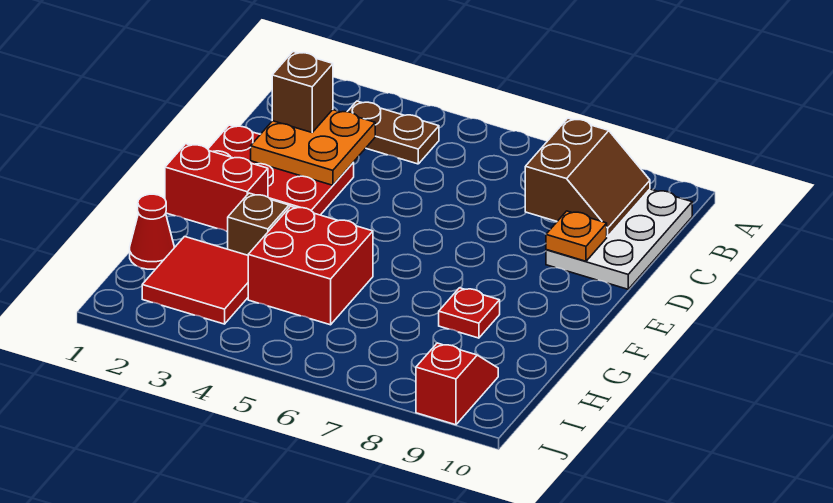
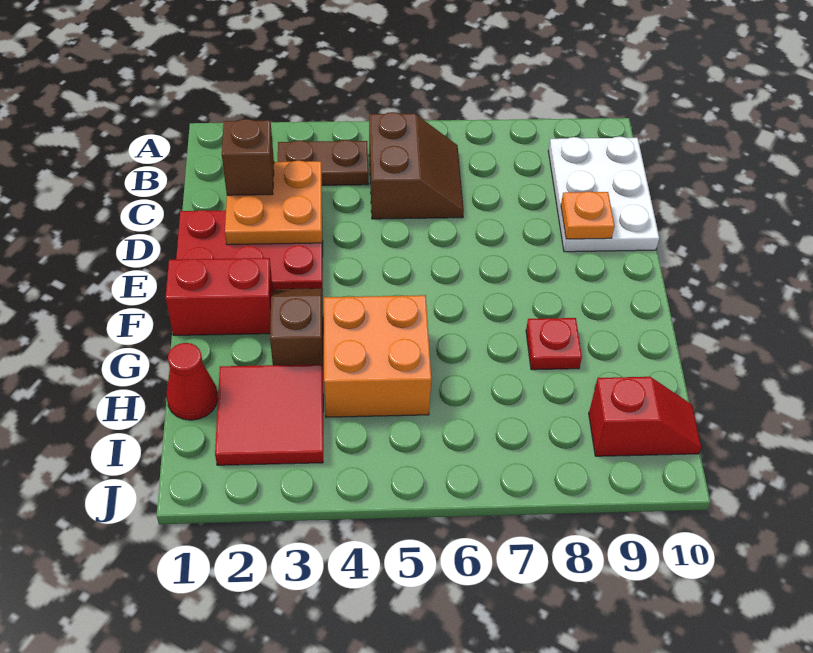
brown slope B8:C9 level 2 top 8 -> brown slope B5:C6 level 1 top 5
red brick G4:H5 level 1 -> orange brick G4:H5 level 1
red slope I9:J9 level 1 top J -> red slope I9:I10 level 1 top 9

